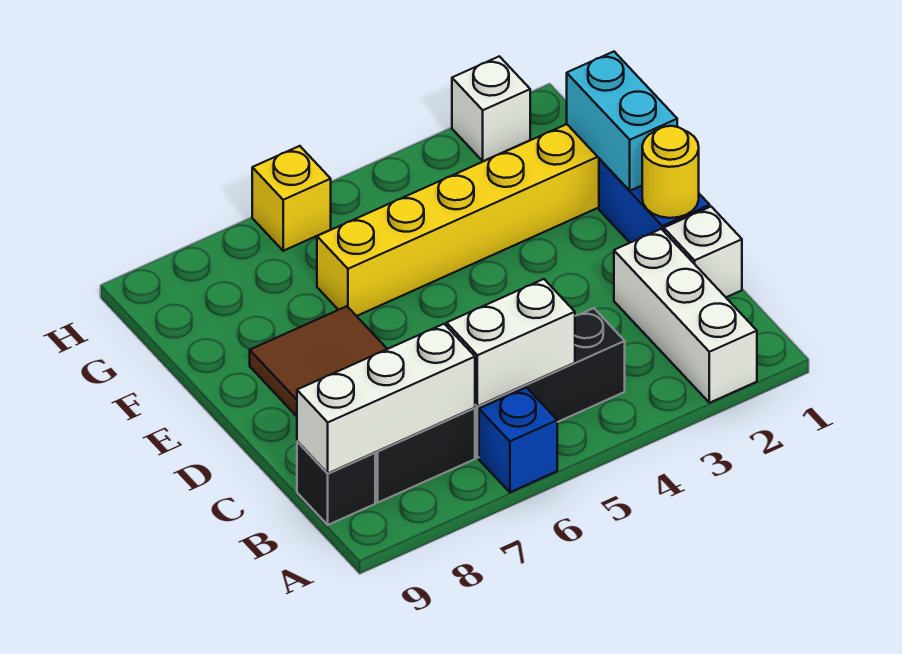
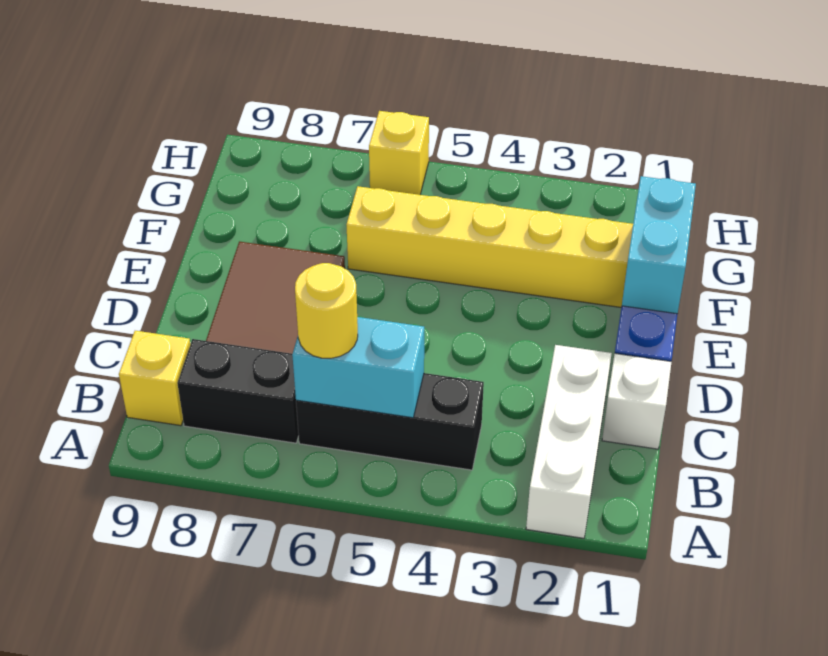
blue brick A6 level 1 -> none
white brick B5:B6 level 2 -> cyan brick B5:B6 level 2
white brick B7:B9 level 2 -> none
black brick B9 level 1 -> yellow brick B9 level 1
yellow round brick D1 level 2 -> yellow round brick B6 level 3
white brick H2 level 1 -> none

